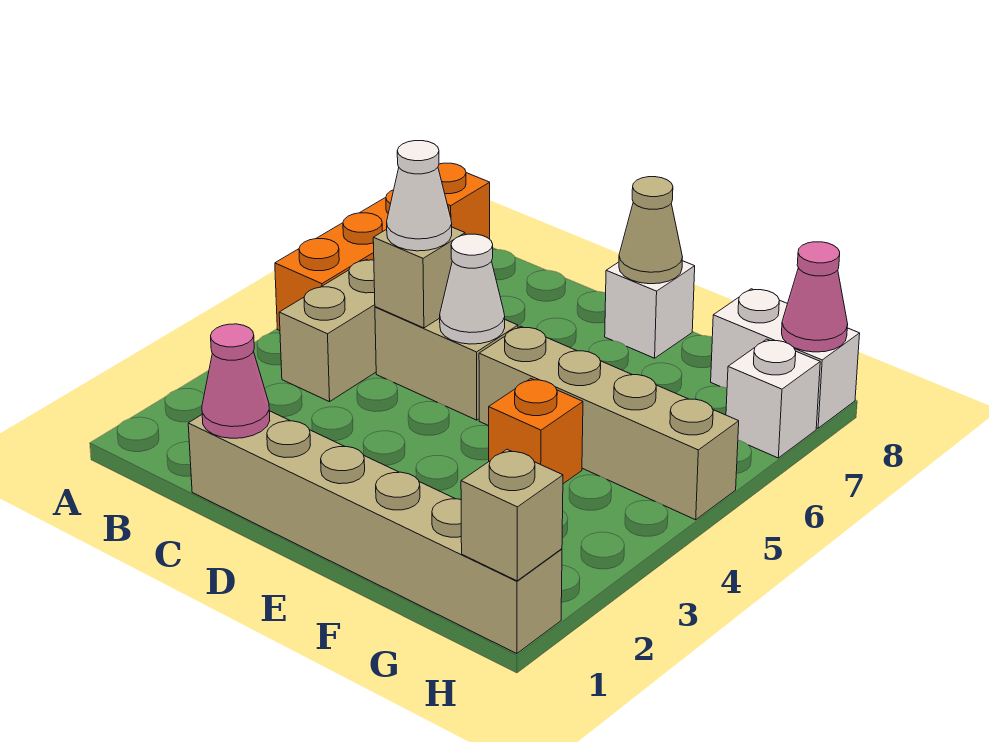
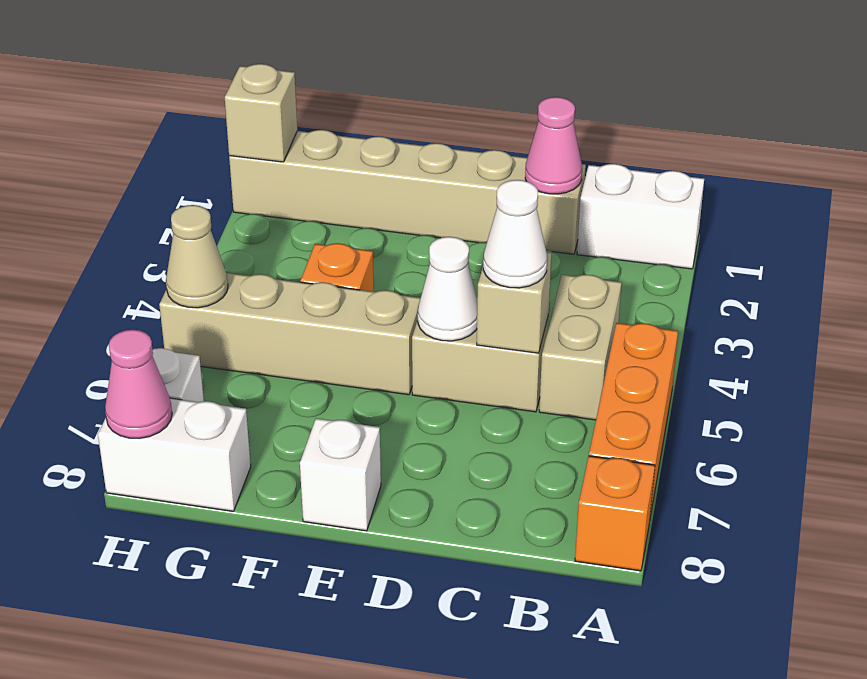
none -> white brick A1:B1 level 1
tan cone E8 level 2 -> tan cone H5 level 2

